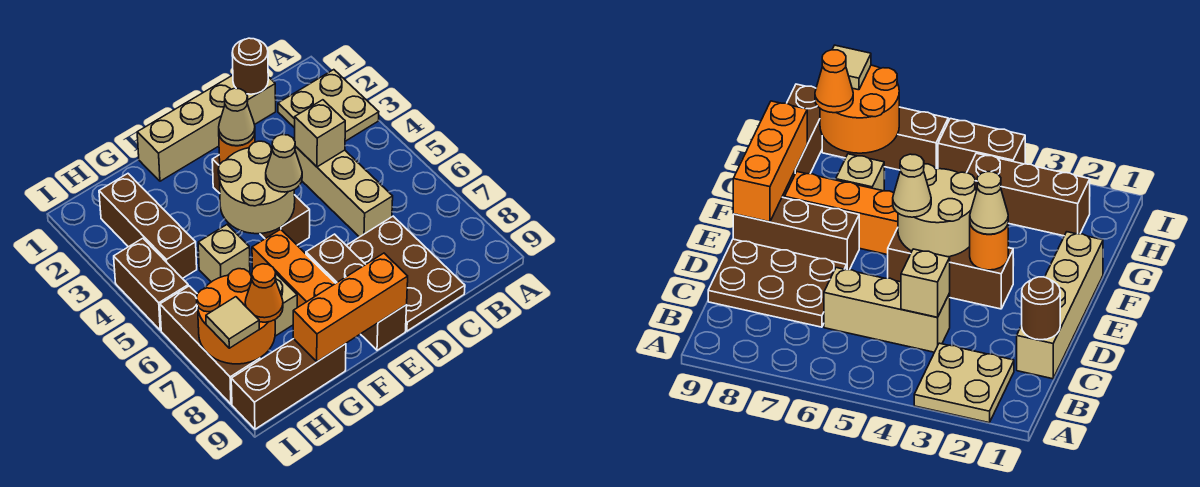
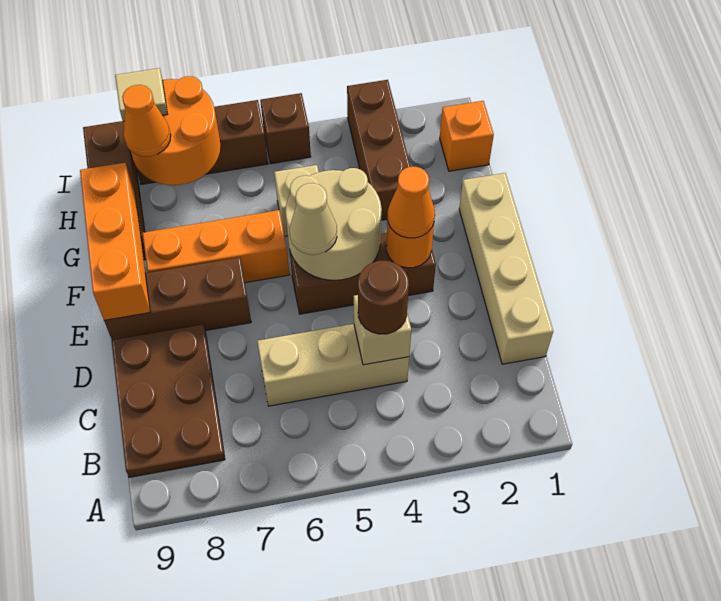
tan plate A2:B3 level 1 -> none
brown round brick C1 level 2 -> brown round brick C4 level 3
brown plate C7:D9 level 1 -> brown plate B8:D9 level 1
tan cone E3 level 3 -> orange cone E3 level 3
tan brick G7 level 1 -> none
none -> orange brick H1 level 1
brown brick H2:H4 level 1 -> brown brick G3:I3 level 1
brown brick I4:I5 level 1 -> brown brick I5 level 1

